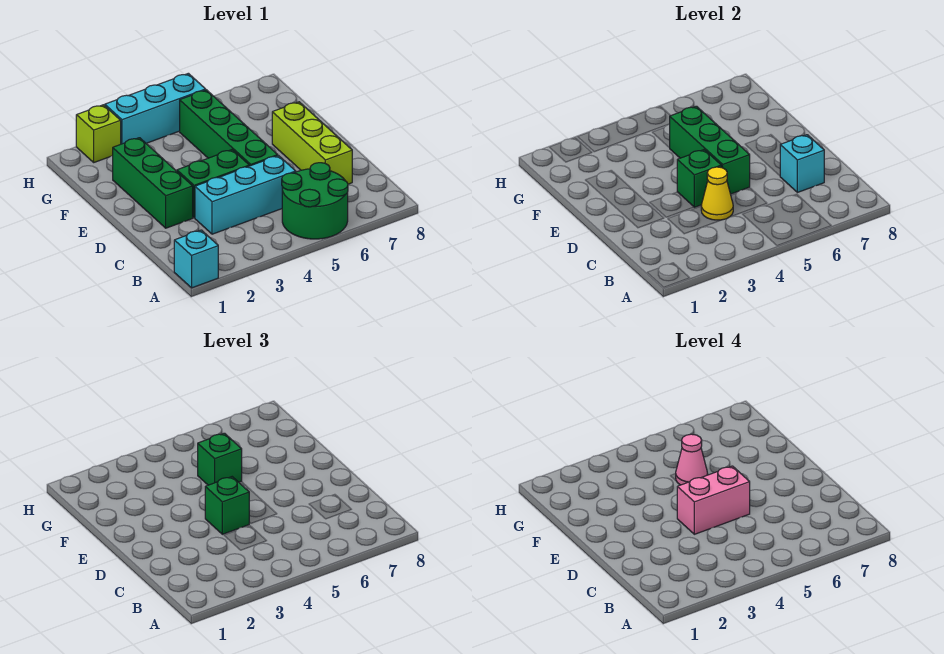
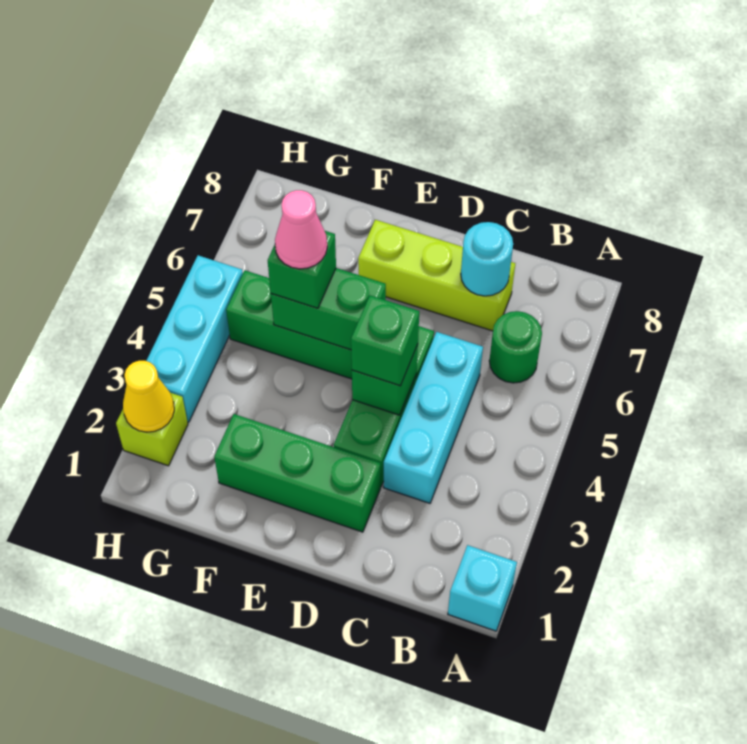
green round brick A5:B6 level 1 -> green round brick B6 level 1
yellow cone C4 level 2 -> yellow cone H2 level 2
cyan brick C7 level 2 -> cyan round brick C7 level 2
pink brick D4:D5 level 4 -> none
green brick D5:F5 level 2 -> green brick E5:F5 level 2

